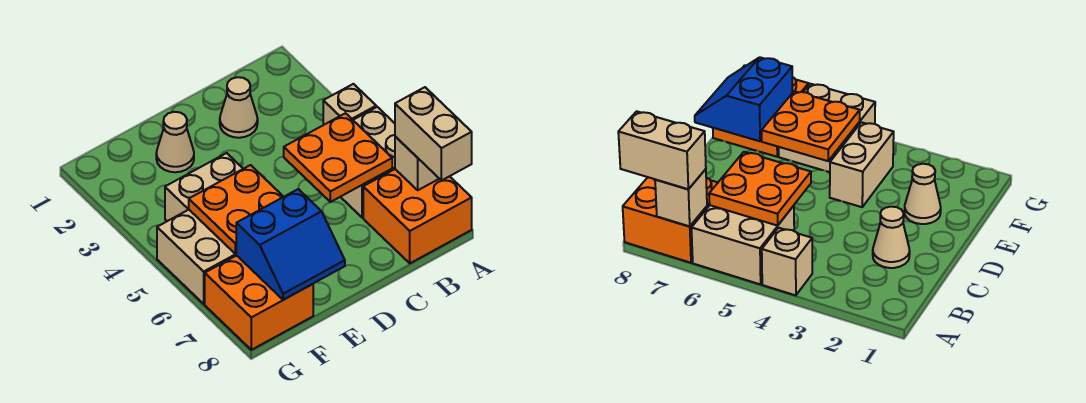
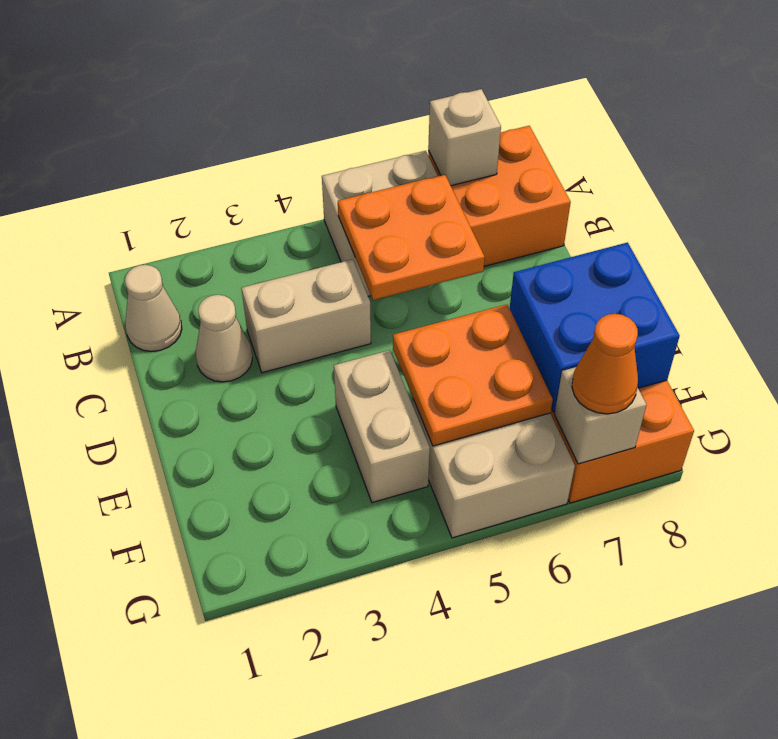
tan brick A4 level 1 -> tan brick G7 level 2
tan brick A7:A8 level 3 -> tan brick C3:C4 level 1
tan cone E2 level 1 -> tan cone B1 level 1
blue slope E7:F8 level 2 top 7 -> blue brick E7:F8 level 2
none -> orange cone G7 level 3

